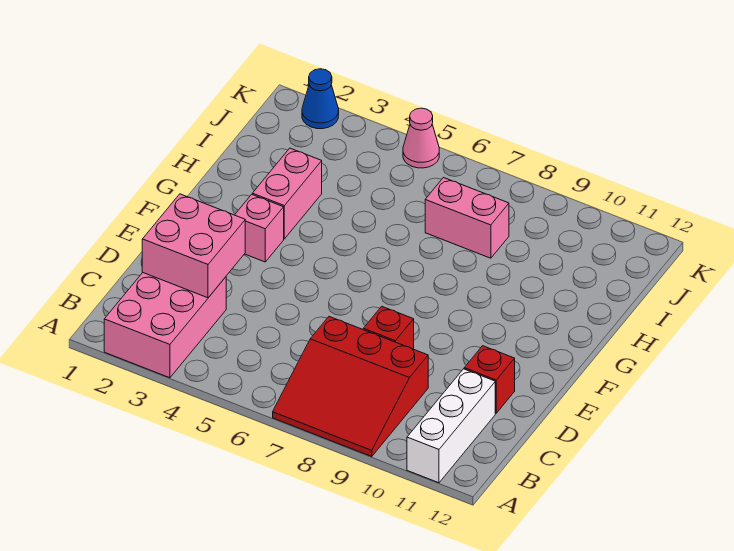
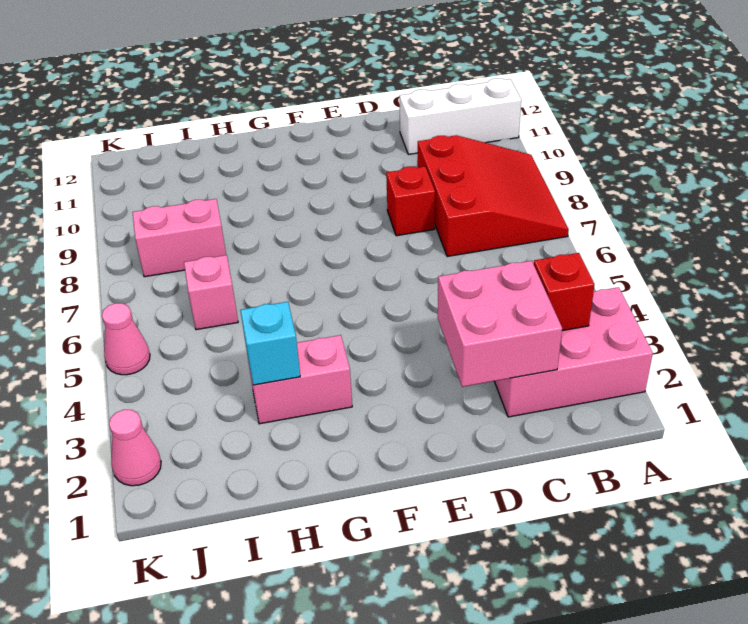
red brick D11 level 1 -> red brick B3 level 2
pink brick F3 level 1 -> pink brick I6 level 1
none -> cyan brick H3 level 2
pink brick I7:I8 level 1 -> pink brick I8:J8 level 1
blue cone K2 level 1 -> pink cone K2 level 1

